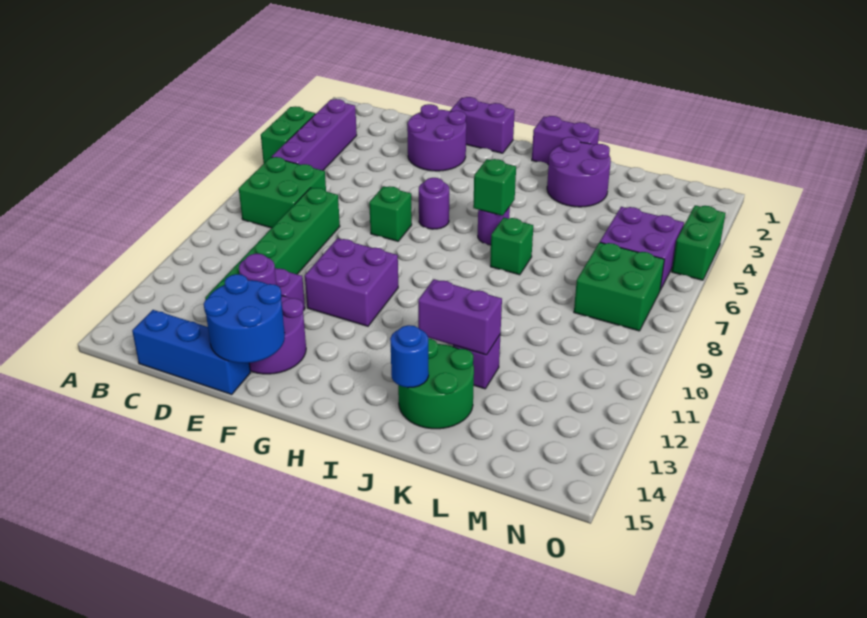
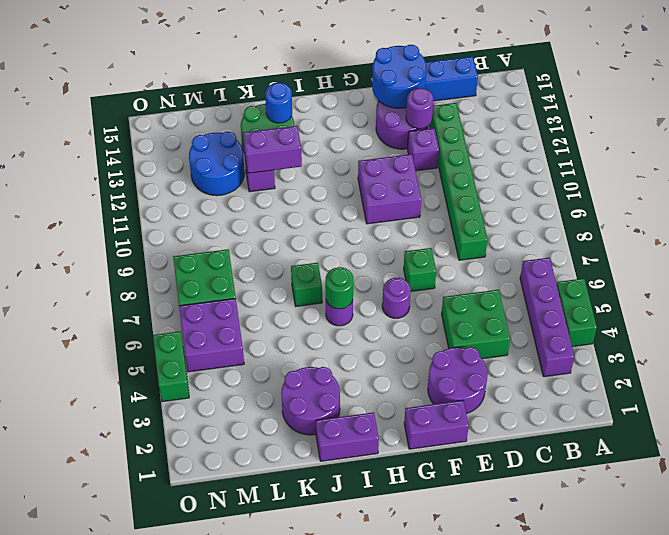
green brick B7:C8 level 1 -> green brick D4:E5 level 1
green brick I6 level 2 -> green round brick I6 level 2
none -> blue round brick L12:M13 level 1

